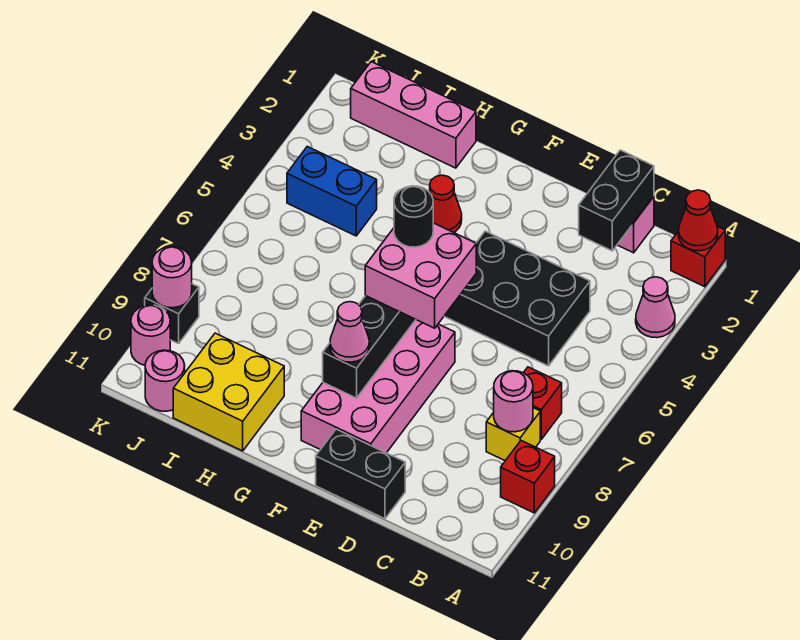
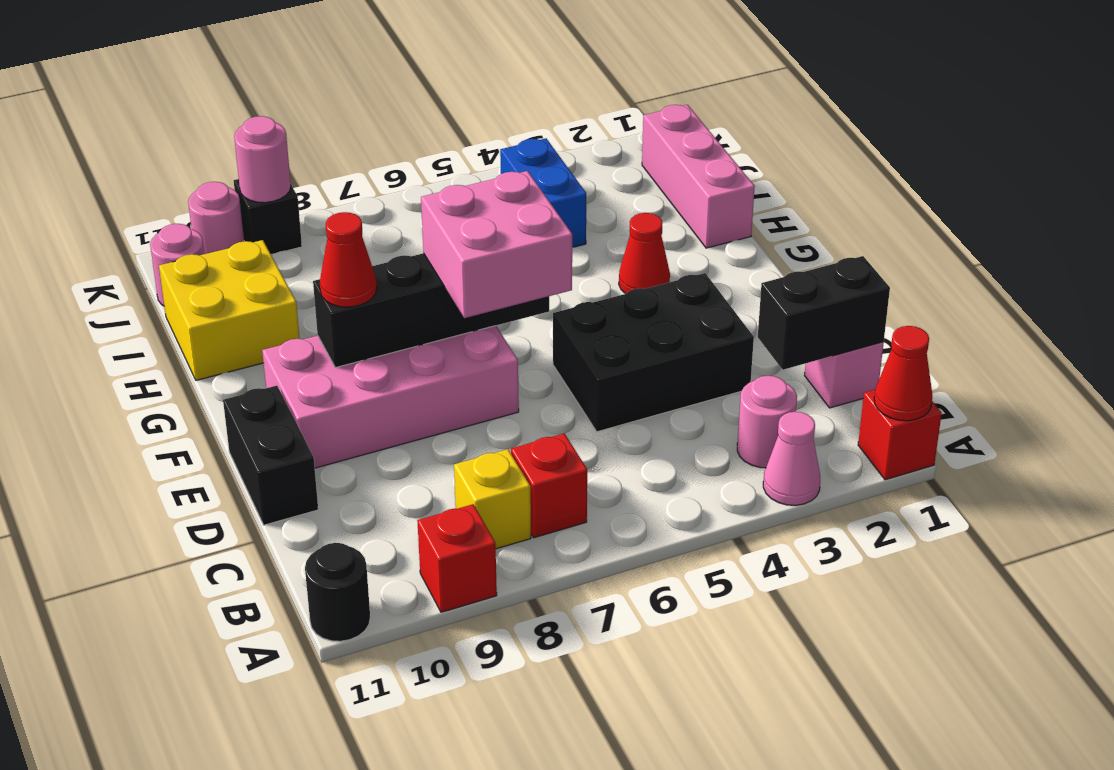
pink round brick B8 level 2 -> pink round brick B3 level 1
black brick C4:E5 level 1 -> black brick D3:E5 level 1
black round brick F6 level 4 -> black round brick A11 level 1
pink cone F9 level 3 -> red cone F9 level 3

